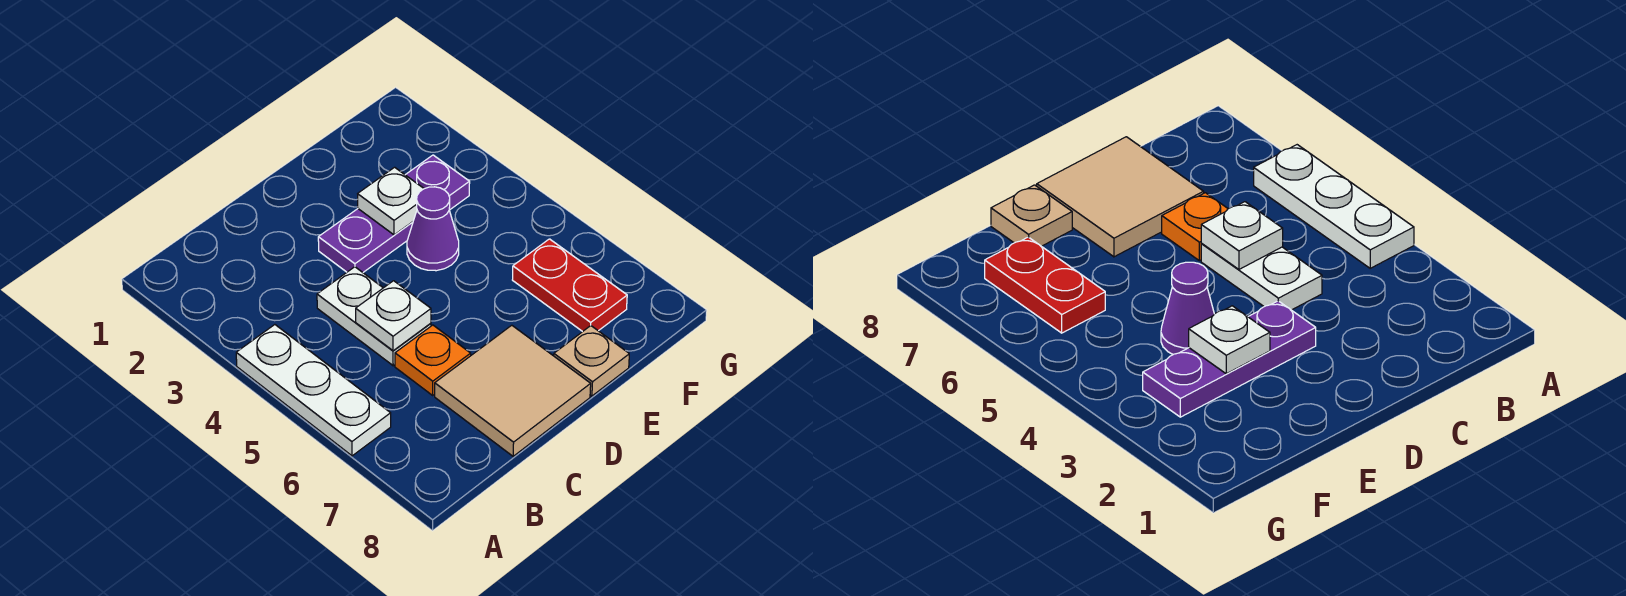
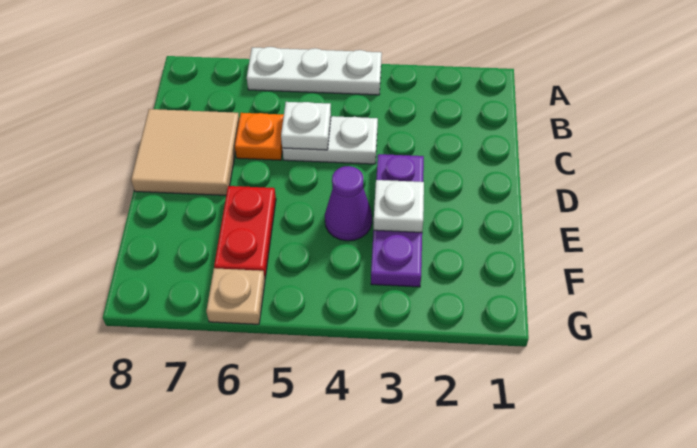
tan plate E8 level 1 -> tan plate G6 level 1
red plate F6:F7 level 1 -> red plate E6:F6 level 1

